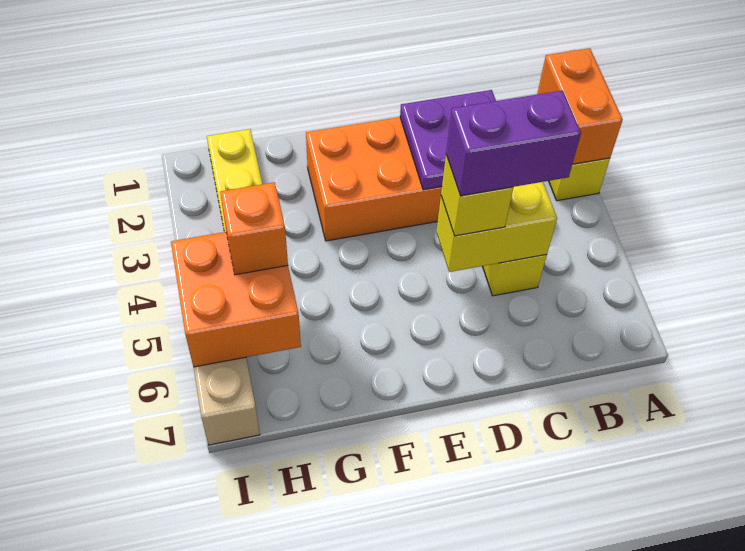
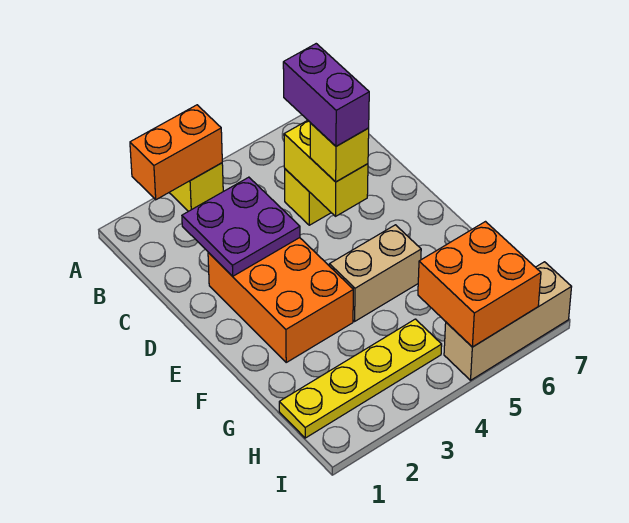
none -> tan brick F4:F5 level 1
orange brick H5 level 3 -> none

